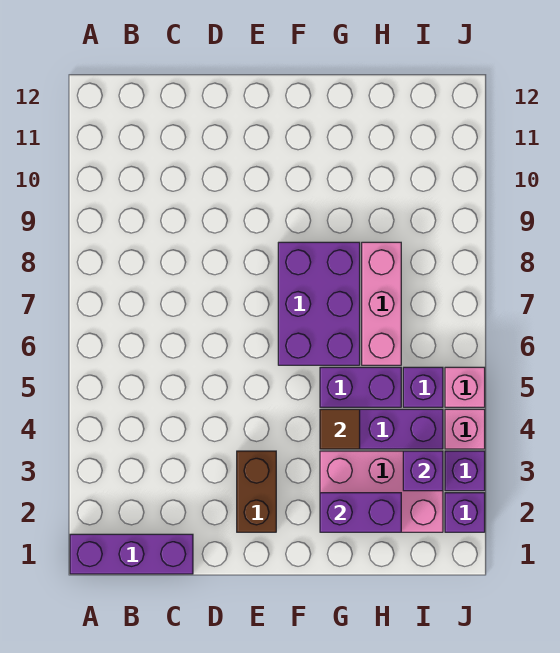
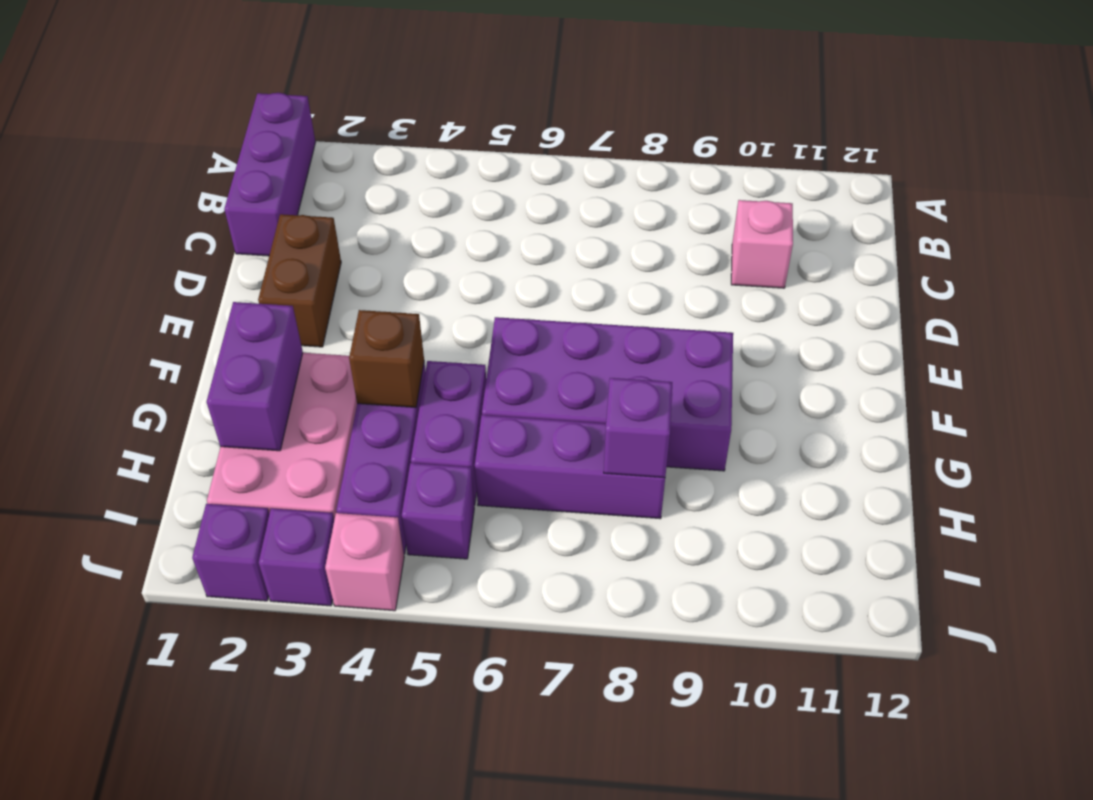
brown brick E2:E3 level 1 -> brown brick D2:E2 level 1
purple brick F6:G8 level 1 -> purple brick F6:G9 level 1
brown tile G4 level 2 -> brown brick G4 level 2
pink brick H6:H8 level 1 -> purple brick H6:H8 level 1
purple brick I3 level 2 -> purple brick H8 level 2
pink brick J5 level 1 -> pink brick C10 level 1

